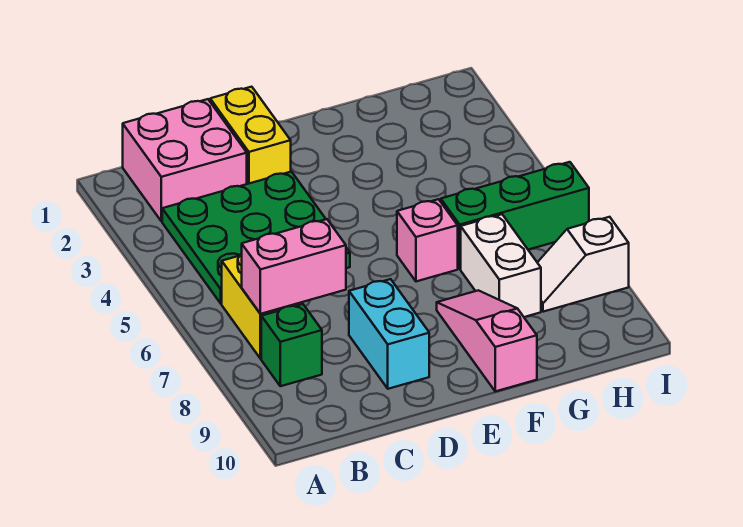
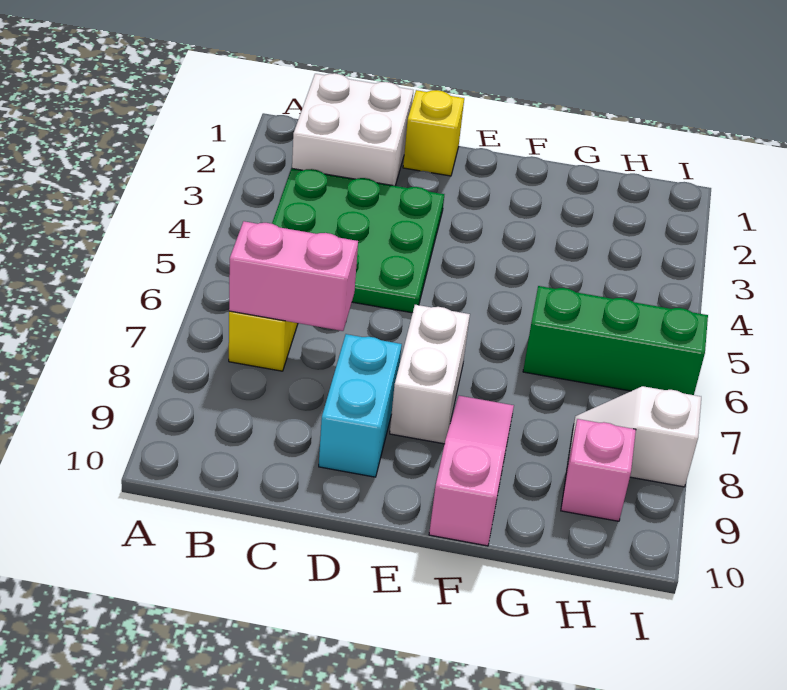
pink brick B1:C2 level 1 -> white brick B1:C2 level 1
green brick B8 level 1 -> none
yellow brick D1:D2 level 1 -> yellow brick D1 level 1
pink brick F6 level 1 -> pink brick H9 level 1
white brick G7:G8 level 1 -> white brick E7:E8 level 1

